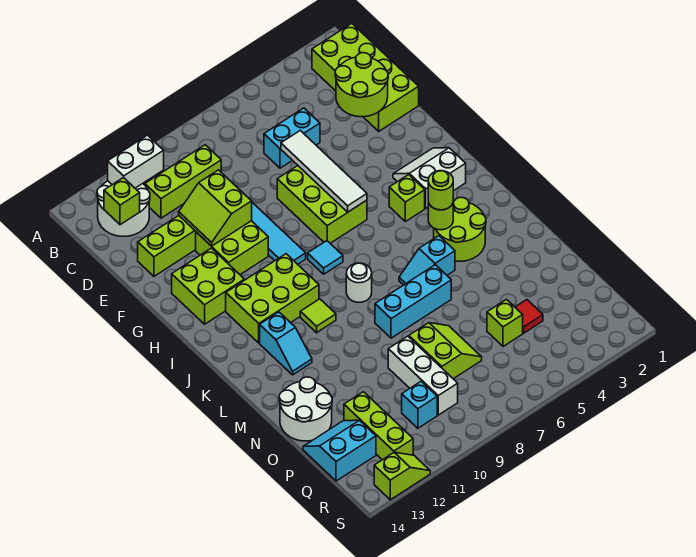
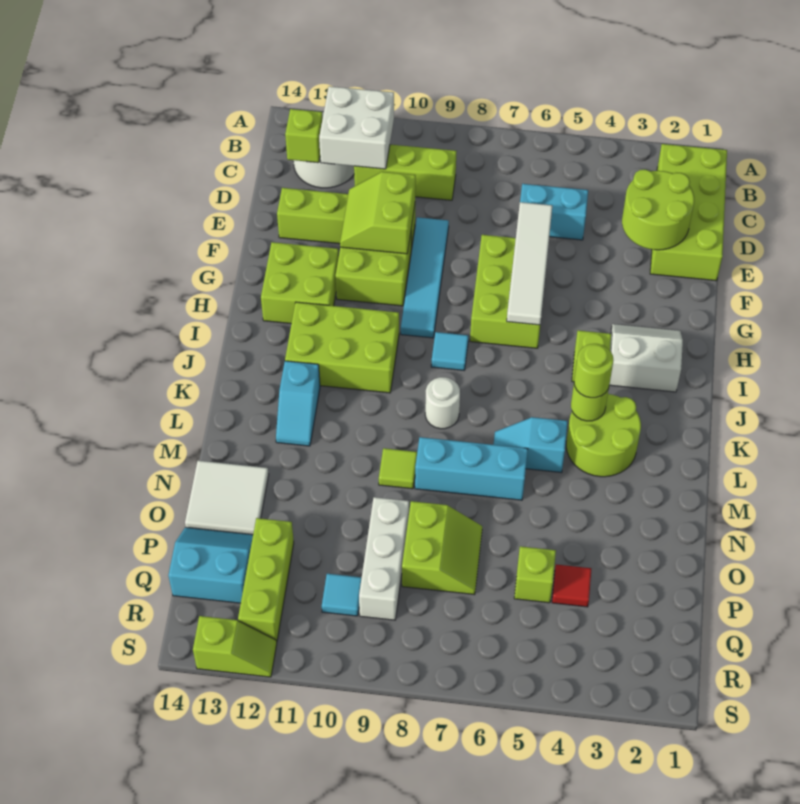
white brick B11:B12 level 2 -> white brick B11:C12 level 2
lime tile K10 level 1 -> lime tile M9 level 1
white round brick N13:O14 level 1 -> white tile N13:O14 level 1
cyan brick Q10 level 1 -> cyan tile Q10 level 1

